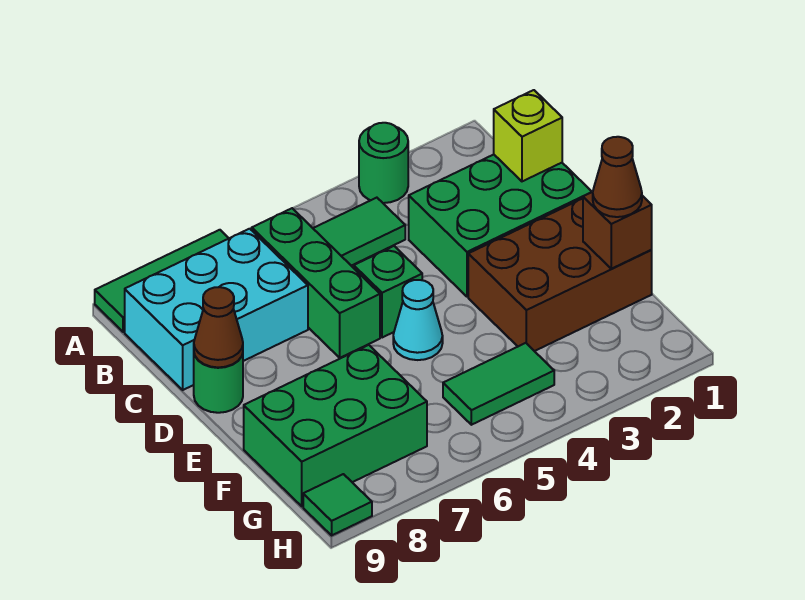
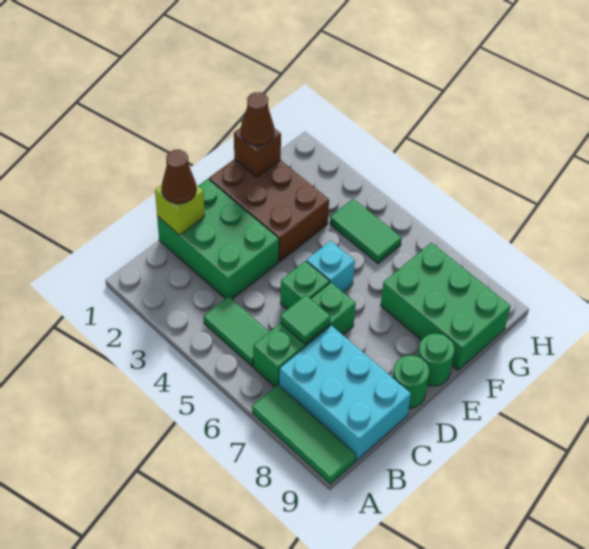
green round brick A3 level 1 -> green round brick E9 level 1
brown cone D9 level 2 -> brown cone C1 level 3
cyan cone E5 level 1 -> cyan brick E5 level 1
green tile H9 level 1 -> green tile C6 level 2

